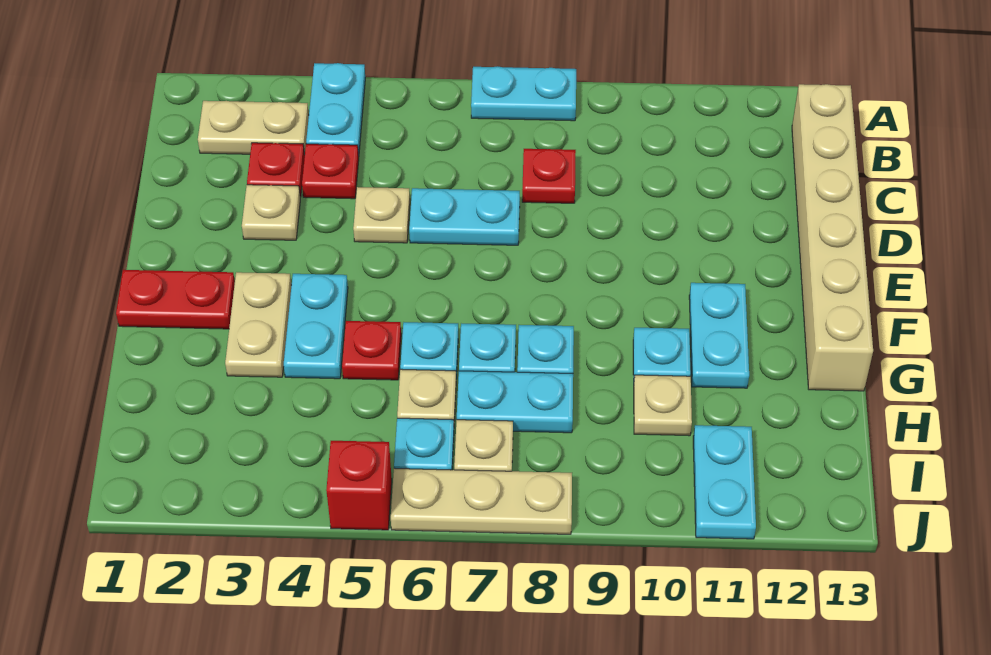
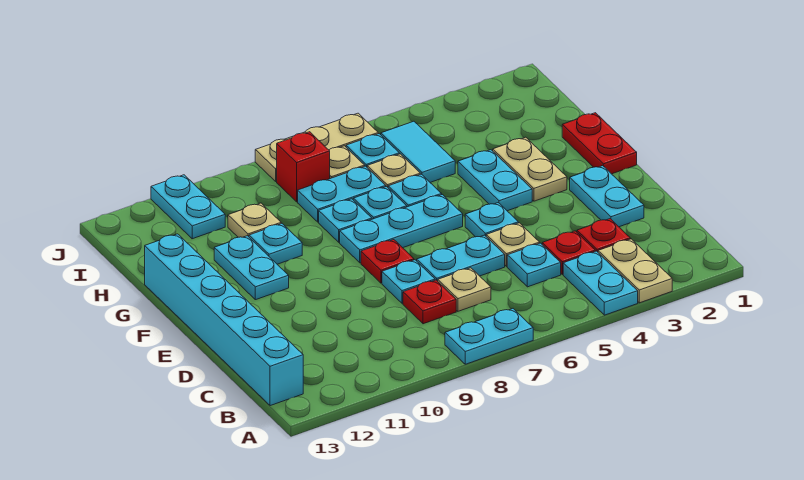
tan plate B2:B3 level 1 -> tan plate A3:B3 level 1
tan brick B13:G13 level 1 -> cyan brick B13:G13 level 1
none -> cyan plate C5 level 1
none -> cyan plate D2:E2 level 1
tan plate D3 level 1 -> tan plate C7 level 1
none -> cyan plate D8 level 1
none -> cyan plate E5 level 1
red plate F1:F2 level 1 -> red plate F1:G1 level 1
none -> cyan plate F6:F8 level 1
red plate G5 level 1 -> red plate E8 level 1
none -> cyan tile H5:I5 level 1
red brick J5 level 1 -> red brick I8 level 1

